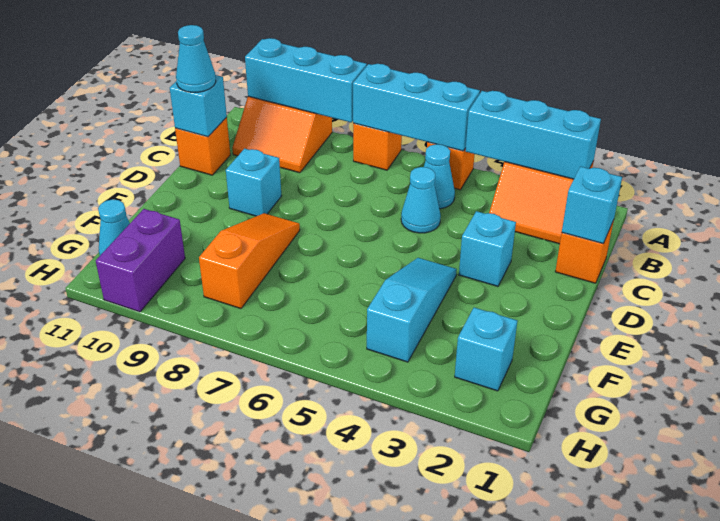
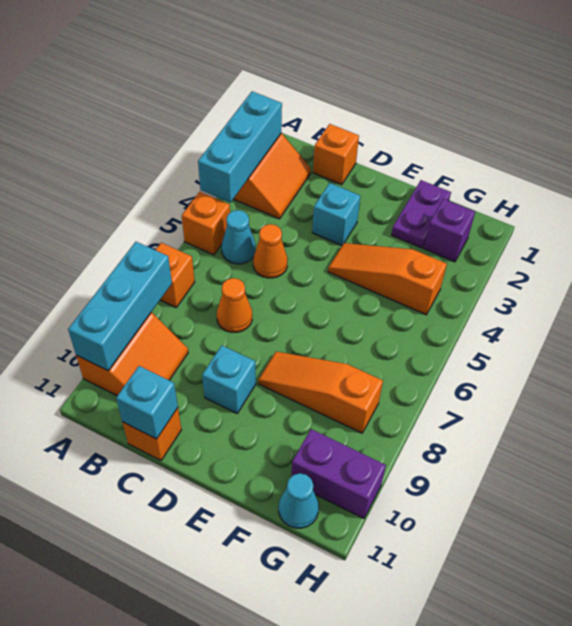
cyan brick A5:A7 level 2 -> none
cyan brick C1 level 2 -> none
cyan cone C5 level 1 -> orange cone C5 level 1
none -> orange cone C7 level 1
cyan cone C11 level 3 -> none
cyan slope E4:G4 level 1 top G -> orange slope E4:G4 level 1 top G
none -> purple plate F1:F2 level 1
cyan brick G2 level 1 -> purple brick G2 level 1

